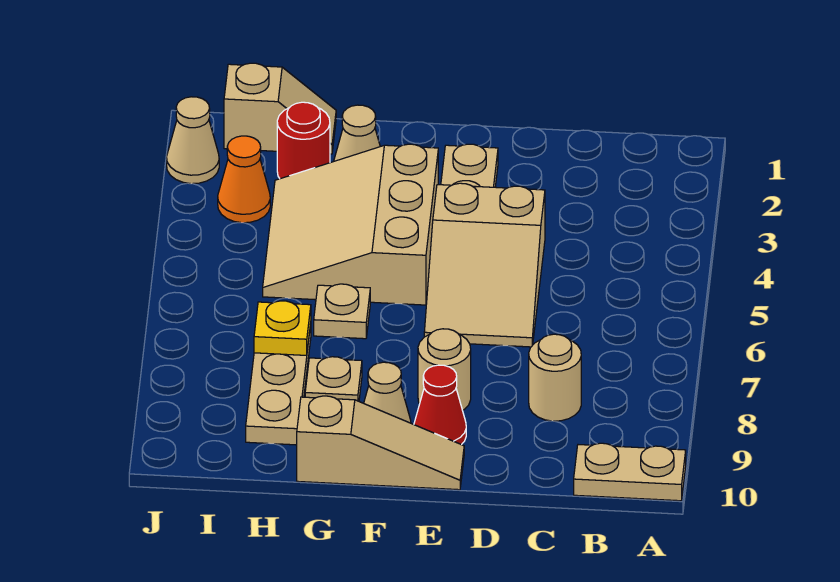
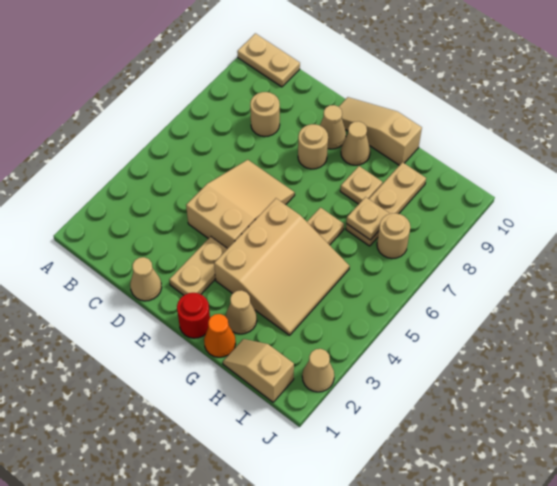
none -> tan cone D1 level 1
red cone E9 level 1 -> tan cone E9 level 1
red round brick H2 level 1 -> red round brick F1 level 1
yellow plate H7 level 2 -> tan plate H7 level 2
orange cone I3 level 1 -> orange cone G1 level 1
none -> tan round brick I7 level 1

